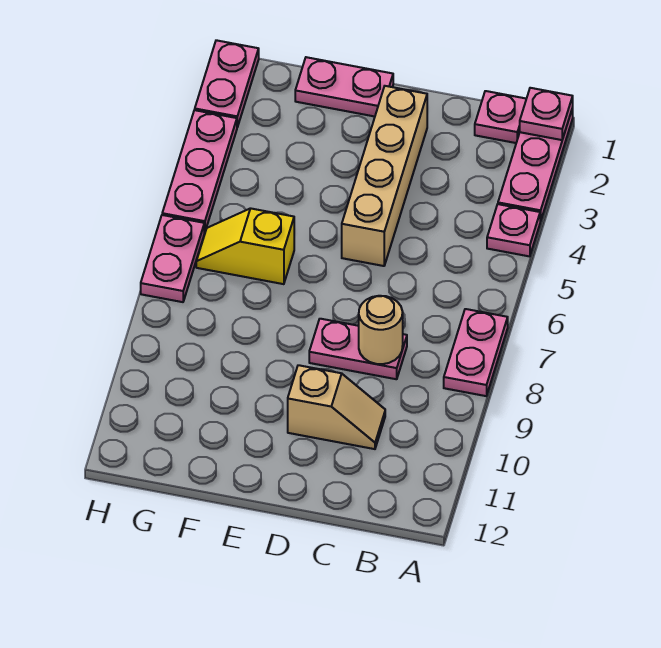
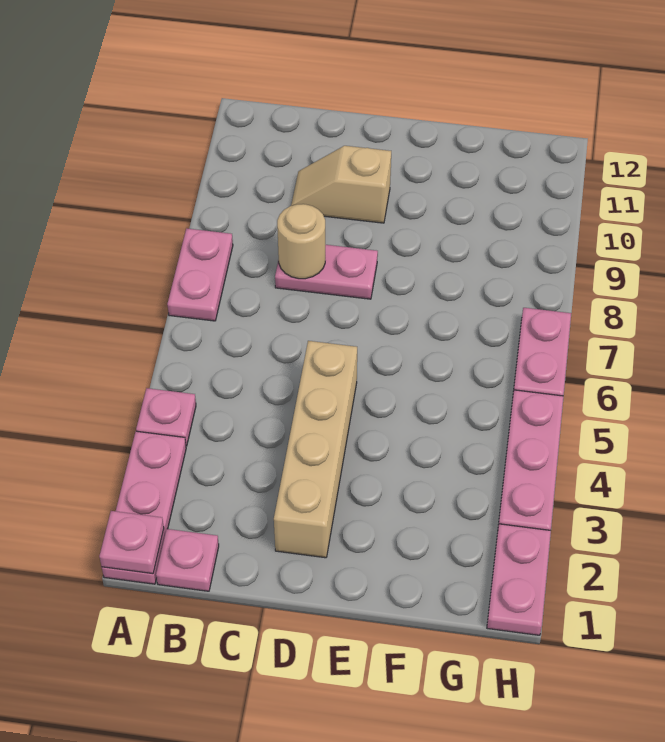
pink plate E1:F1 level 1 -> none
yellow slope F6:G6 level 1 top F -> none

